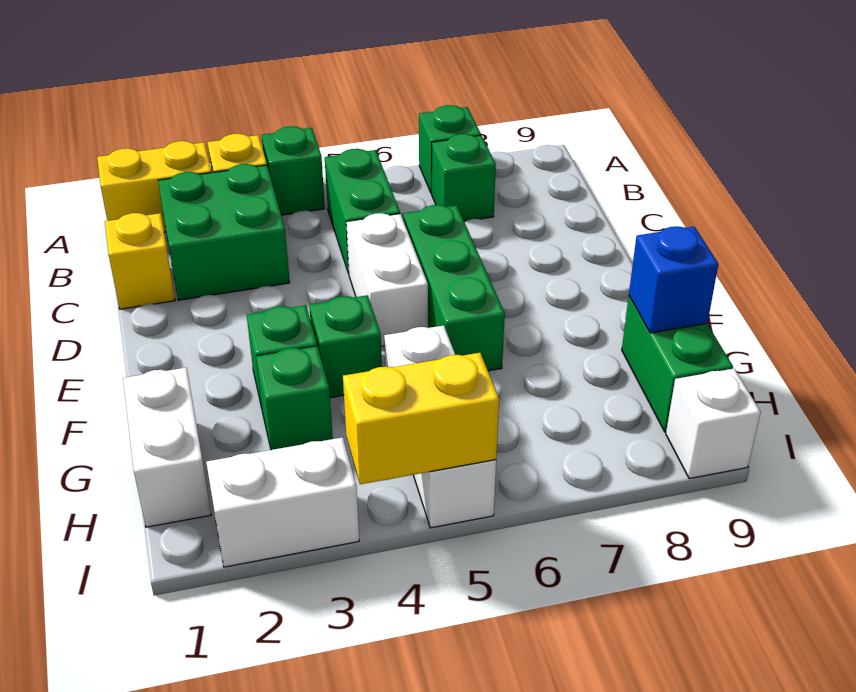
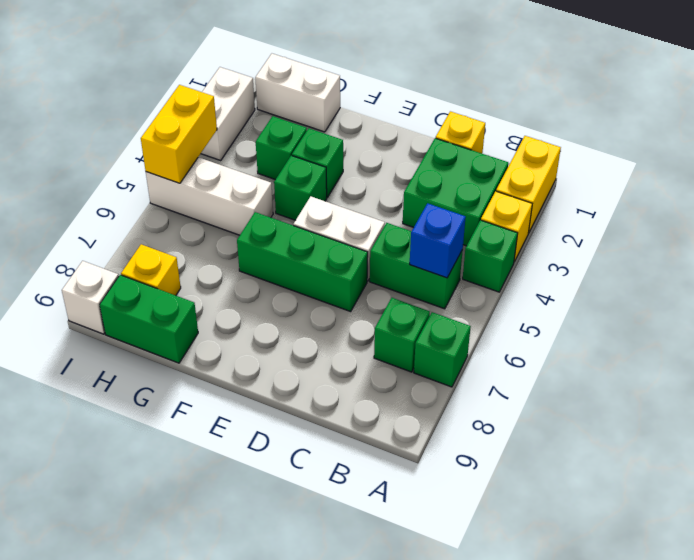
blue brick G9 level 2 -> blue brick B5 level 2
none -> yellow brick H8 level 1

